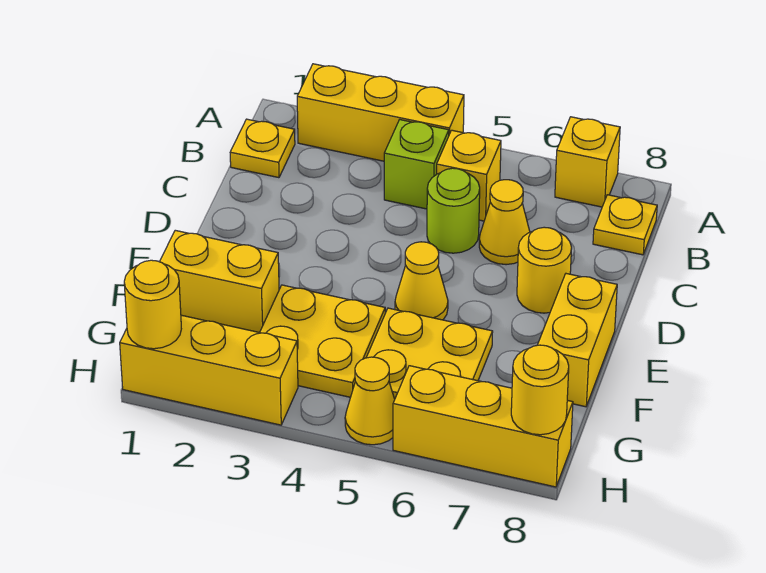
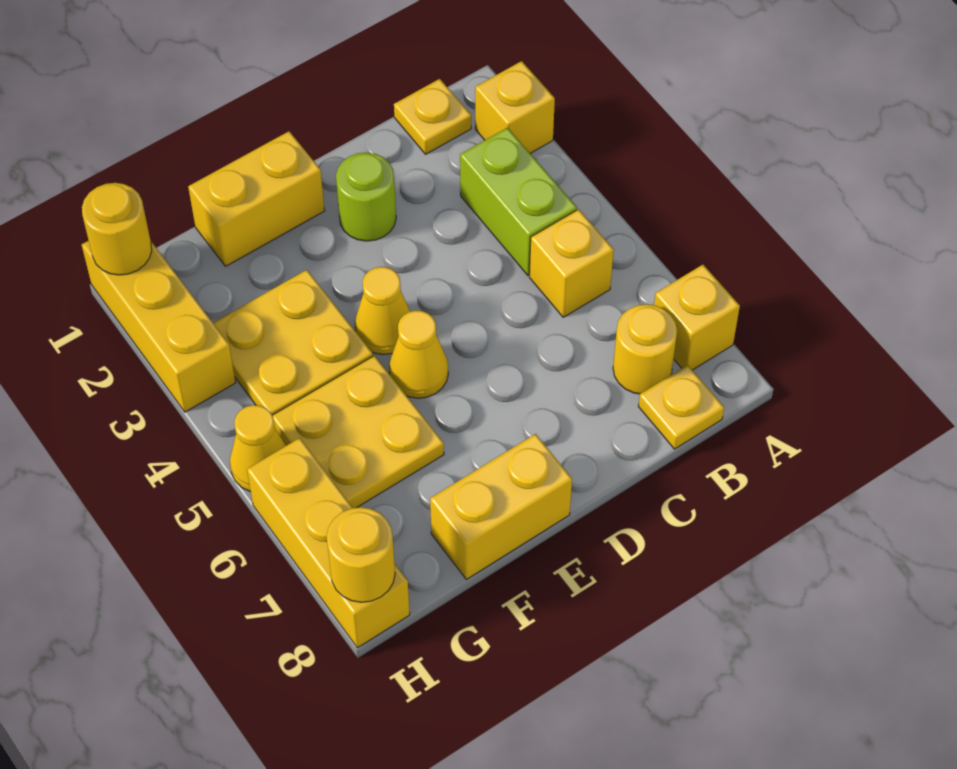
yellow brick A2:A4 level 1 -> yellow brick A2 level 1
lime brick B4 level 1 -> lime brick B3:B4 level 1
lime round brick C5 level 1 -> lime round brick D2 level 1
yellow cone C6 level 1 -> yellow cone E4 level 1
yellow round brick D7 level 1 -> yellow round brick B7 level 1
yellow brick F1:F2 level 1 -> yellow brick E1:F1 level 1

